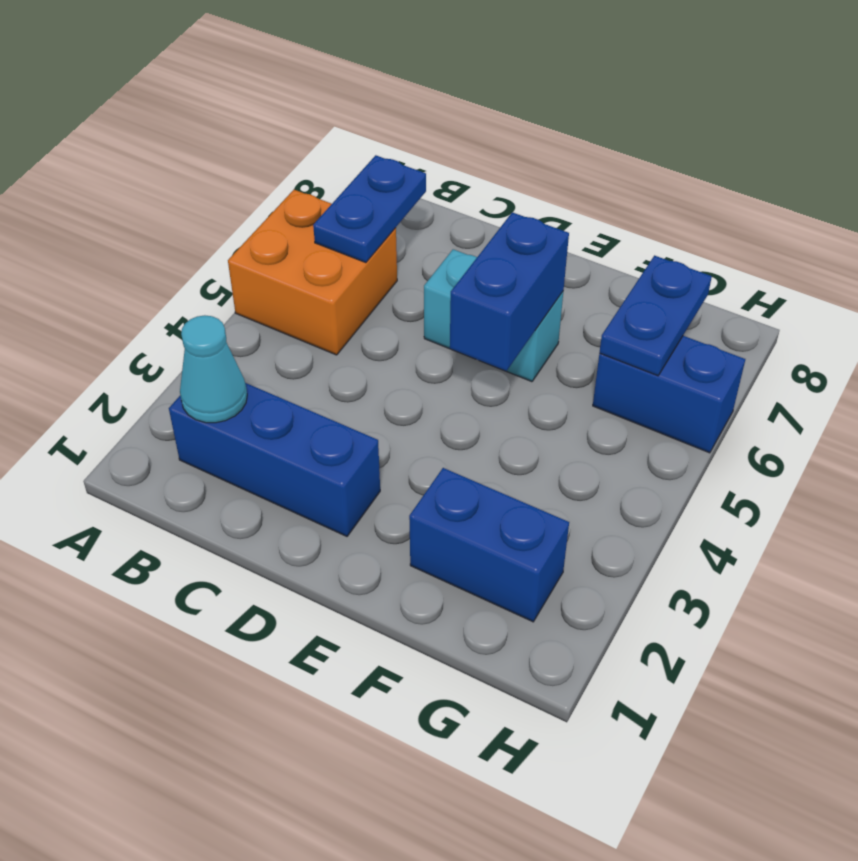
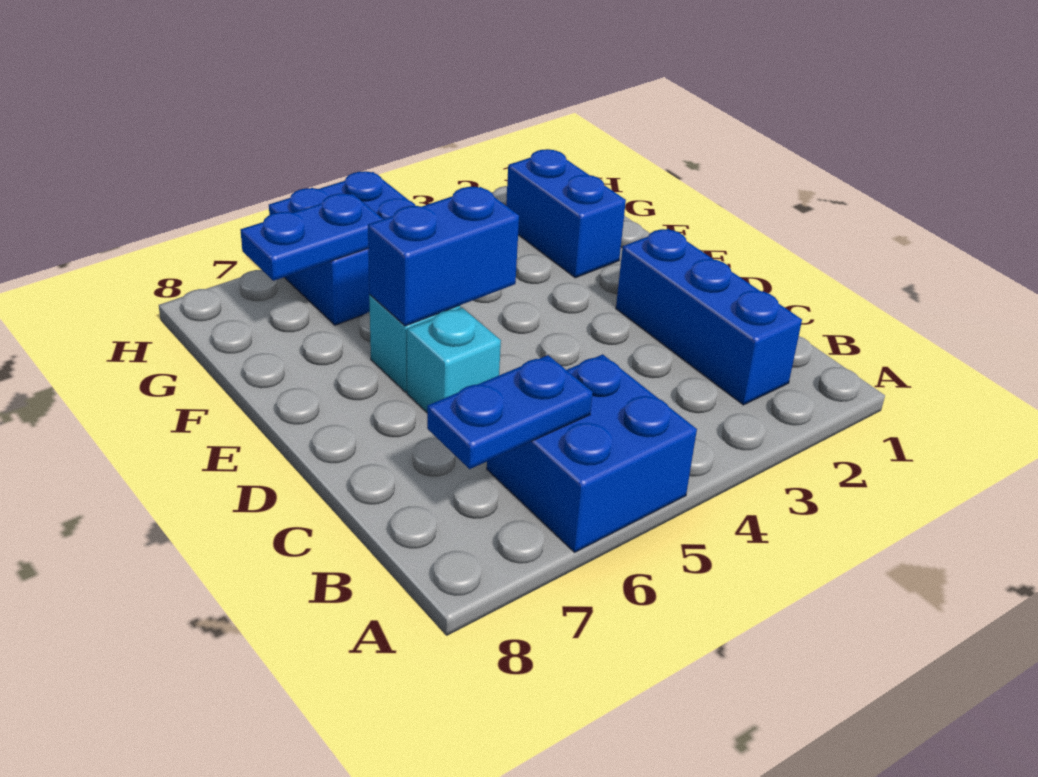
orange brick A5:B6 level 1 -> blue brick A5:B6 level 1
cyan cone B2 level 2 -> none
blue brick G6:H6 level 1 -> blue brick G5:H6 level 1

